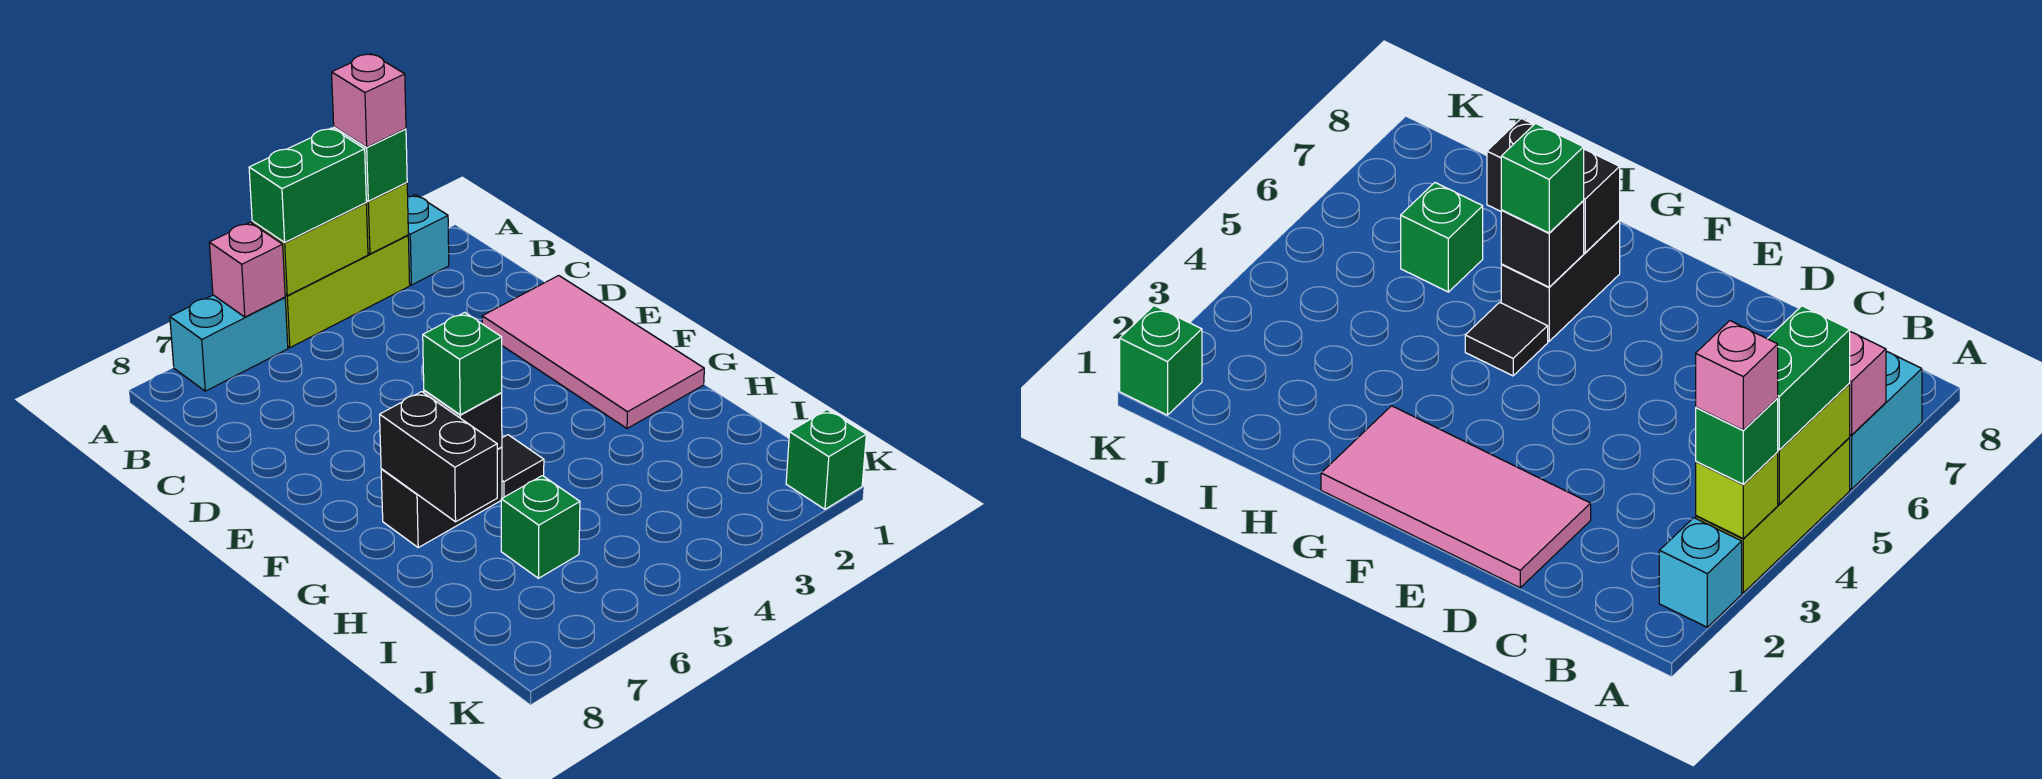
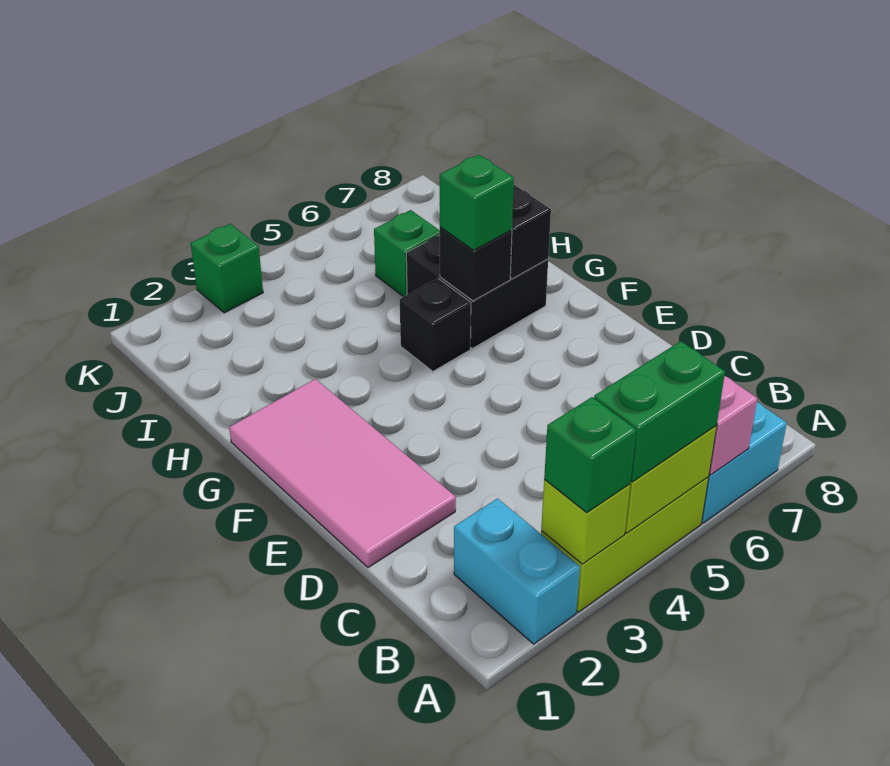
cyan brick A2 level 1 -> cyan brick A2:B2 level 1
pink brick A3 level 4 -> none
black tile G5 level 1 -> black brick G5 level 1
black brick G6:G7 level 1 -> black brick G6:H7 level 1
green brick K1 level 1 -> green brick K3 level 1

